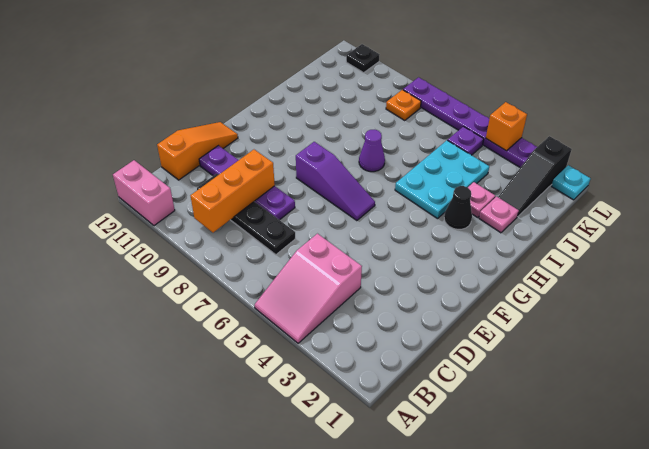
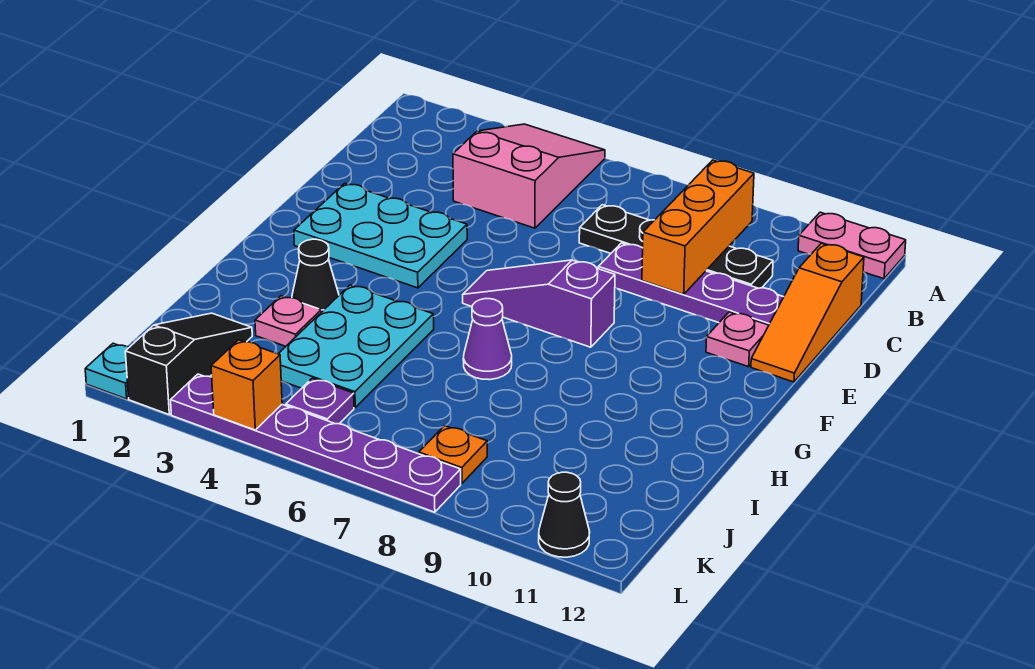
pink brick A11:A12 level 1 -> pink plate A11:A12 level 1
none -> cyan plate E2:F4 level 1
pink plate I2 level 1 -> pink plate E11 level 1
black plate L11 level 1 -> black cone L11 level 1

